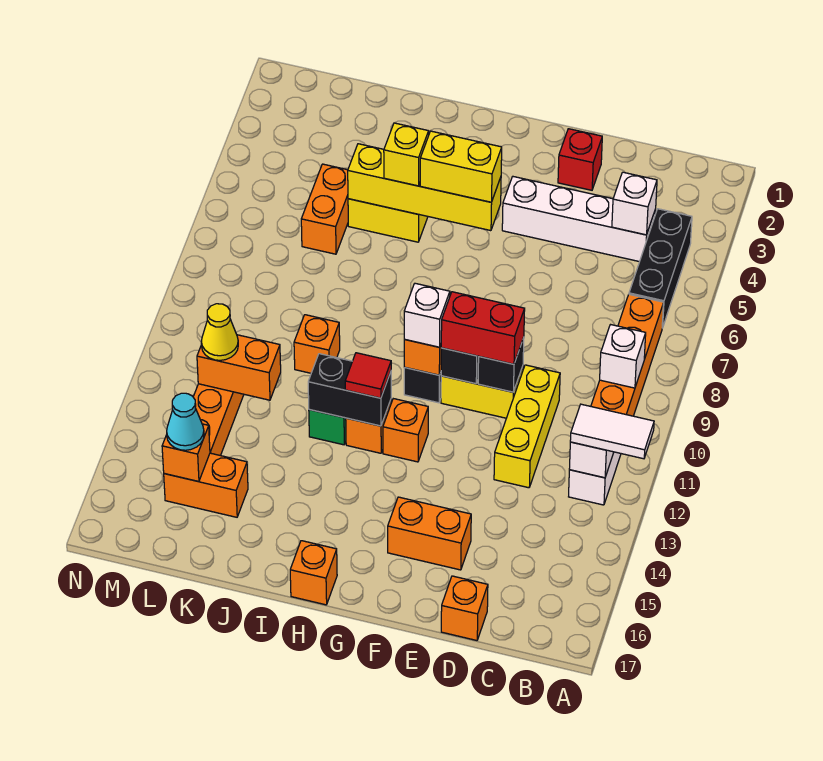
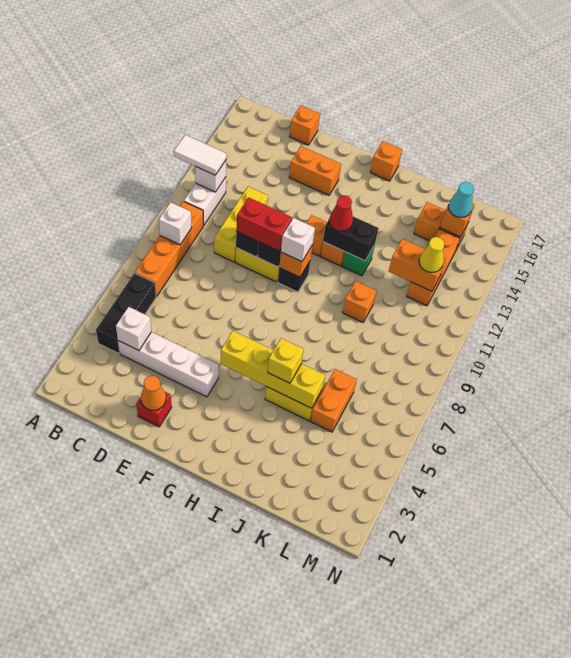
none -> orange cone E2 level 2
yellow brick G5:H5 level 3 -> none
red tile H12 level 3 -> red cone H12 level 3

